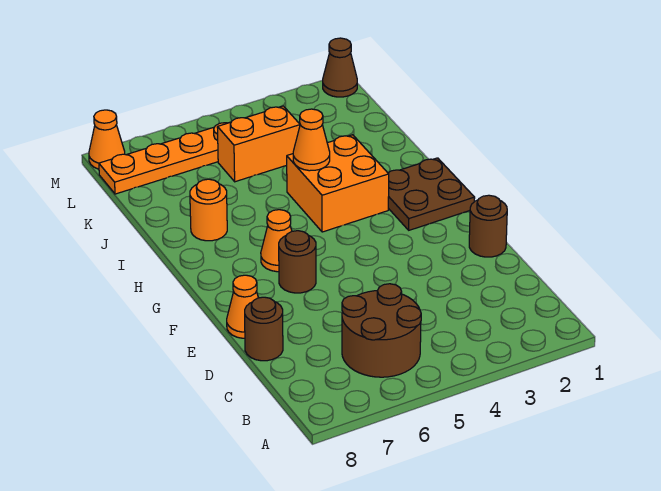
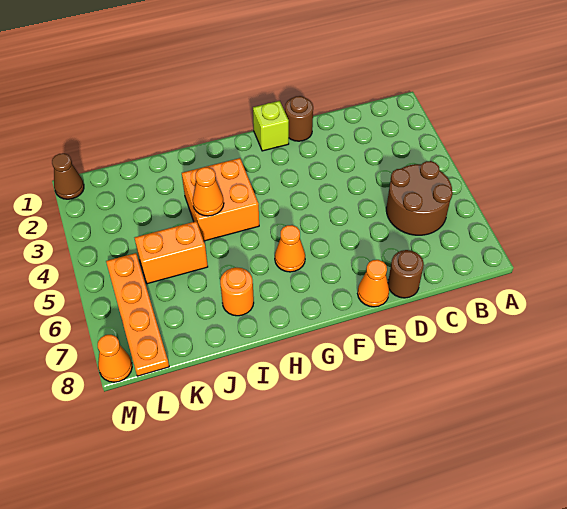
none -> lime brick F1 level 1
brown round brick F6 level 1 -> none
brown plate G1:H2 level 1 -> none
orange brick K4:K5 level 1 -> orange brick J5:K5 level 1

